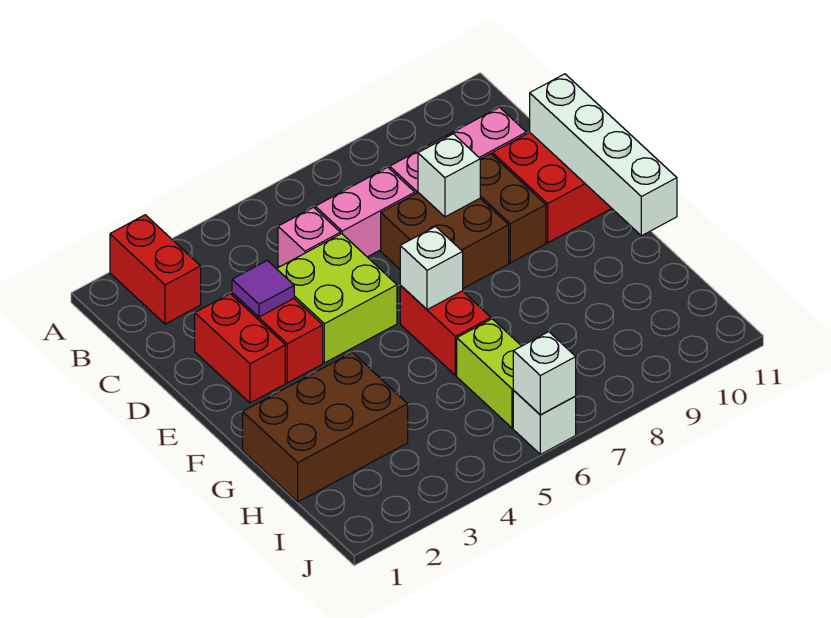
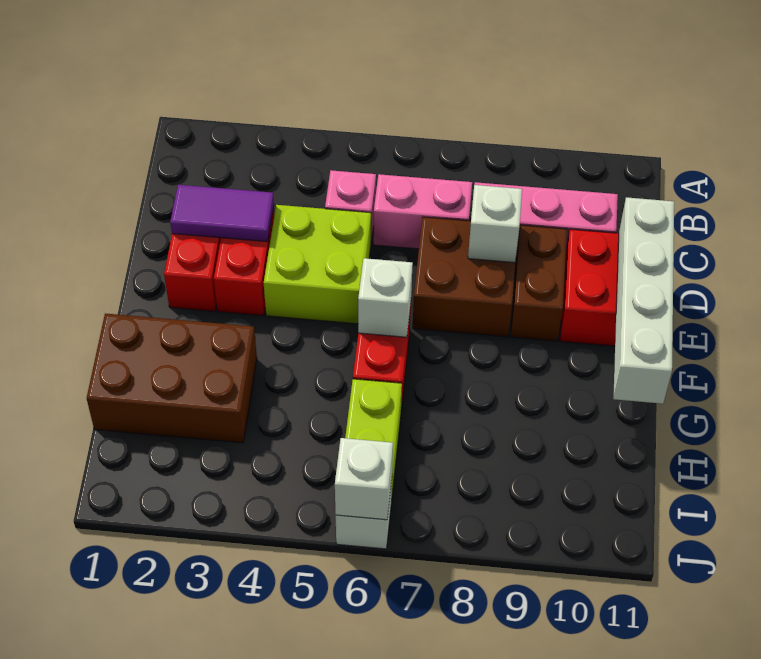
red brick A2:B2 level 1 -> none
purple tile D3 level 2 -> purple tile D2:D3 level 2

